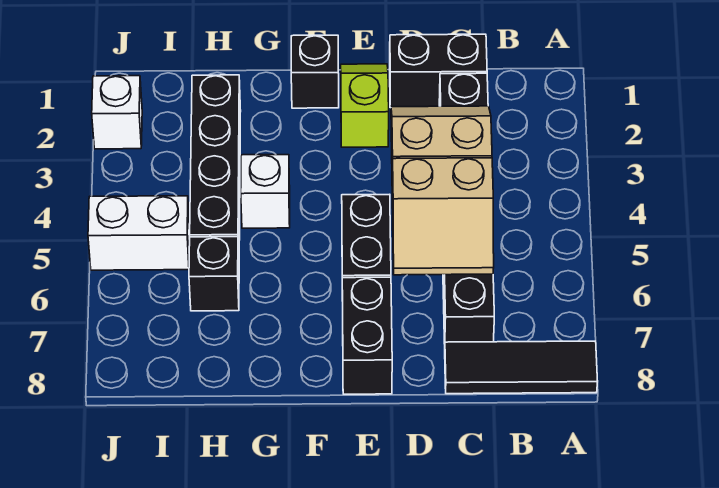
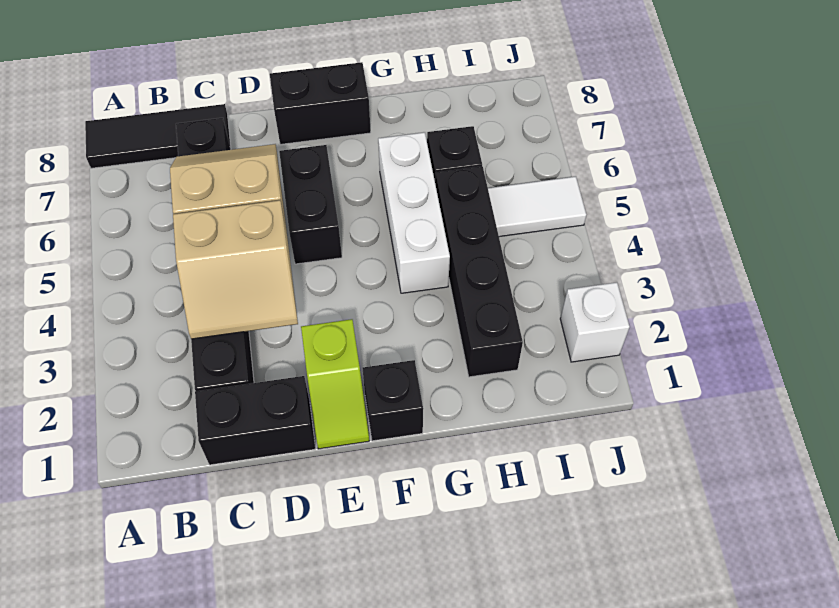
black brick E7:E8 level 1 -> black brick E8:F8 level 1
white brick G4 level 1 -> white brick G4:G6 level 1
white brick I5:J5 level 1 -> white tile I5:J5 level 1

